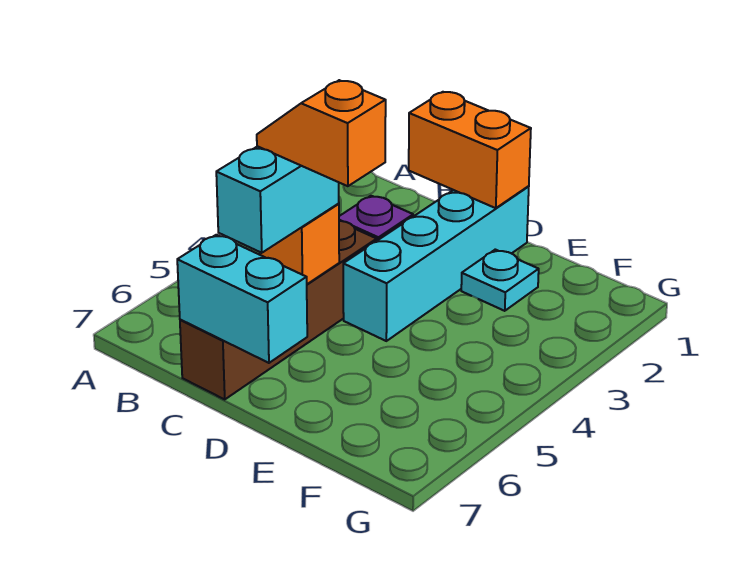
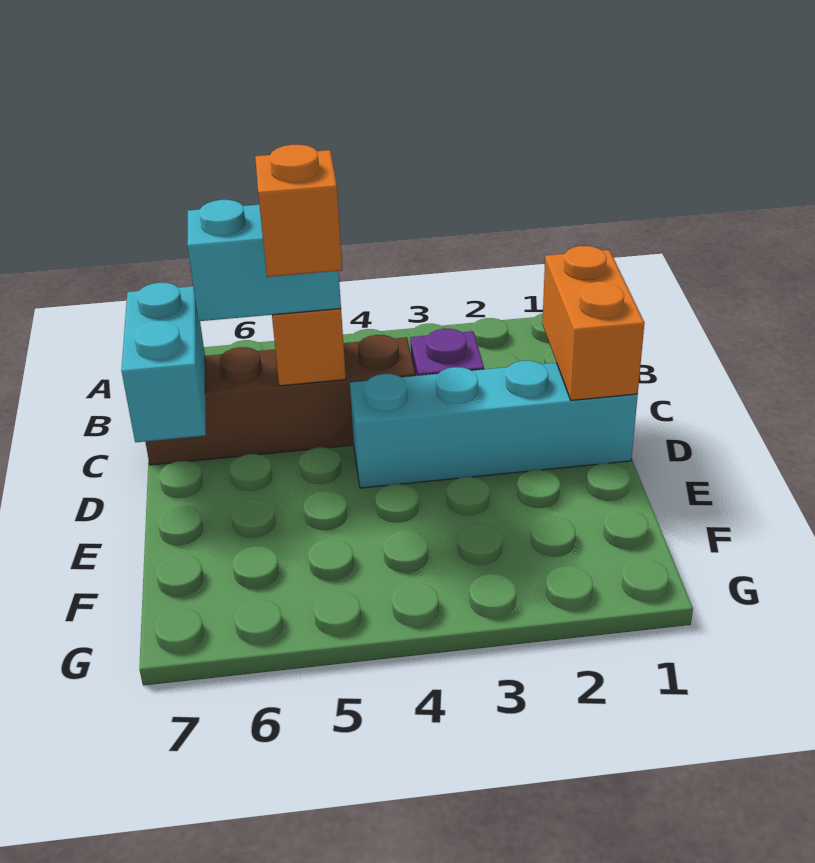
cyan plate E2 level 1 -> none

